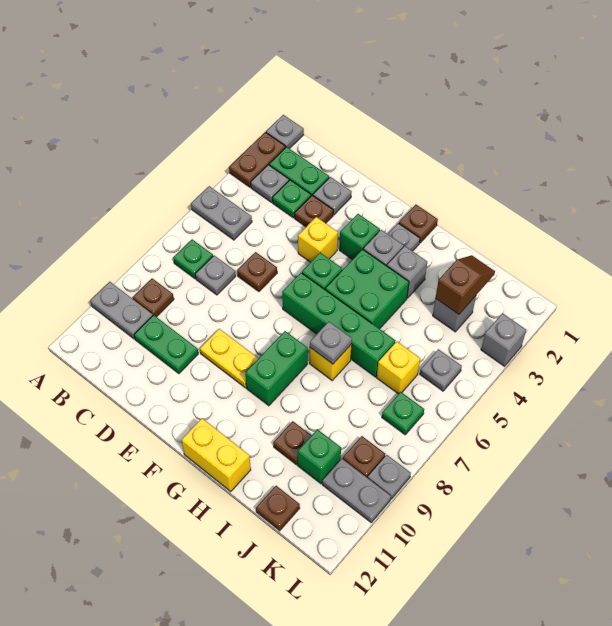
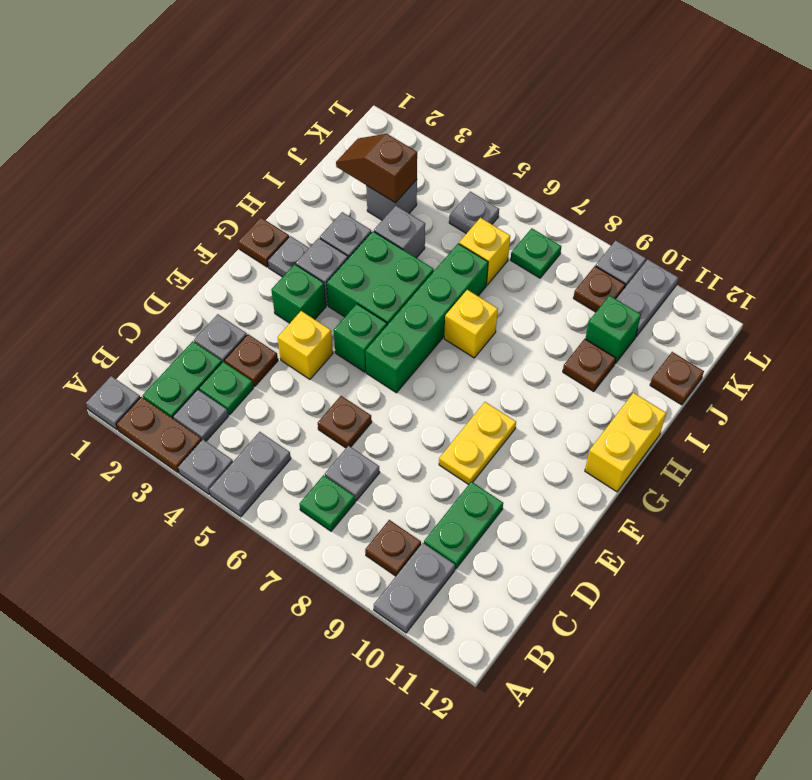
green brick G8:G9 level 1 -> none
grey plate H7 level 2 -> grey plate A4 level 1
grey brick L3 level 1 -> grey brick I4 level 1

